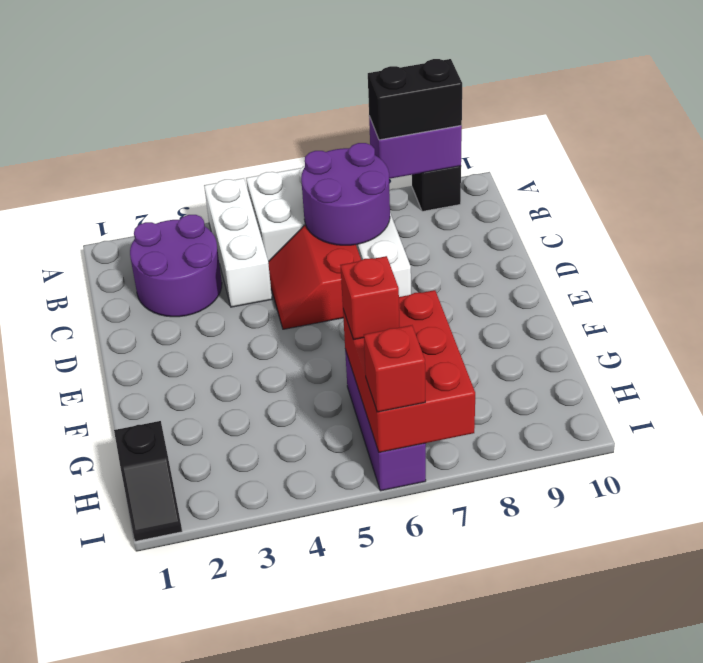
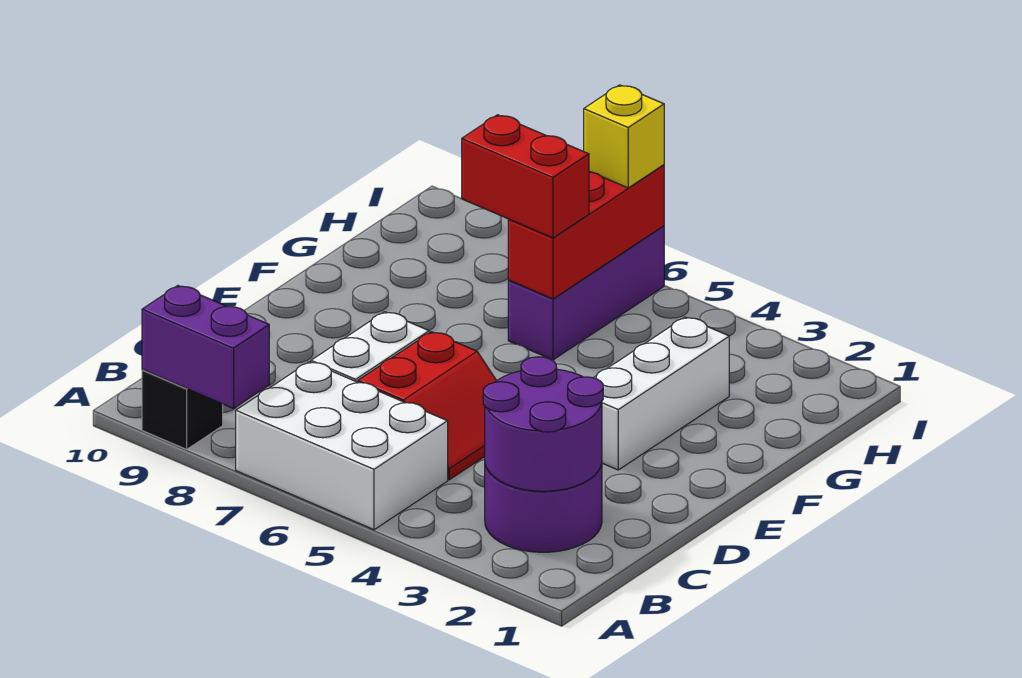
white brick A4:C4 level 1 -> white brick E3:G3 level 1
black brick A8:A9 level 3 -> none
purple round brick B6:C7 level 2 -> purple round brick B2:C3 level 2
red brick G6:I7 level 2 -> red brick G6:I6 level 2
red brick G6 level 3 -> red brick G6:G7 level 3
black slope H1:I1 level 1 top H -> none
red brick I6 level 3 -> yellow brick I6 level 3

